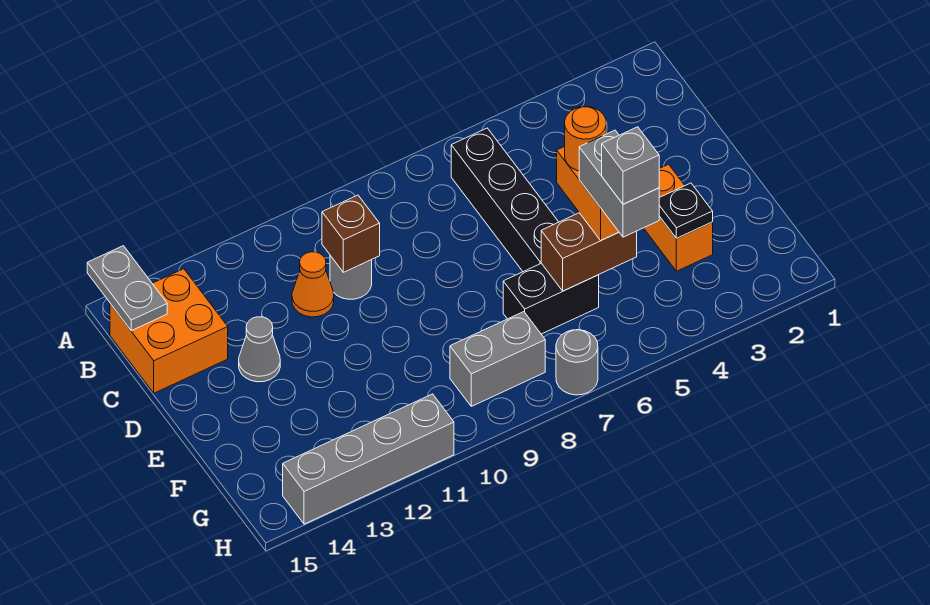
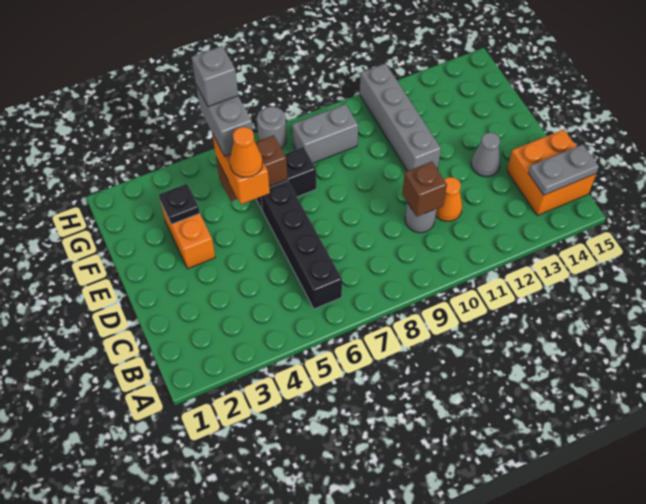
grey plate A15:B15 level 2 -> grey plate B14:B15 level 2
orange round brick E5 level 4 -> orange cone E5 level 4
grey brick H11:H14 level 1 -> grey brick E11:H11 level 1

